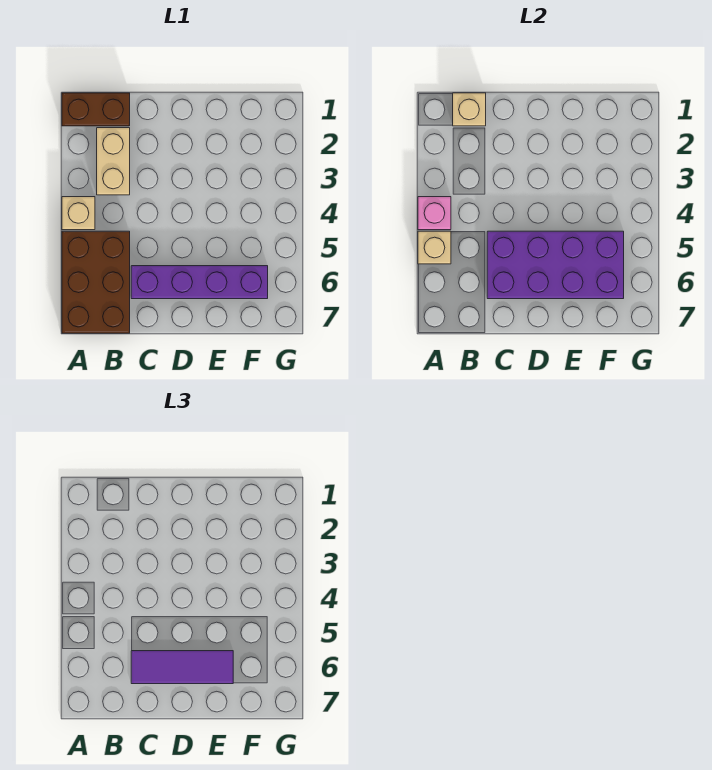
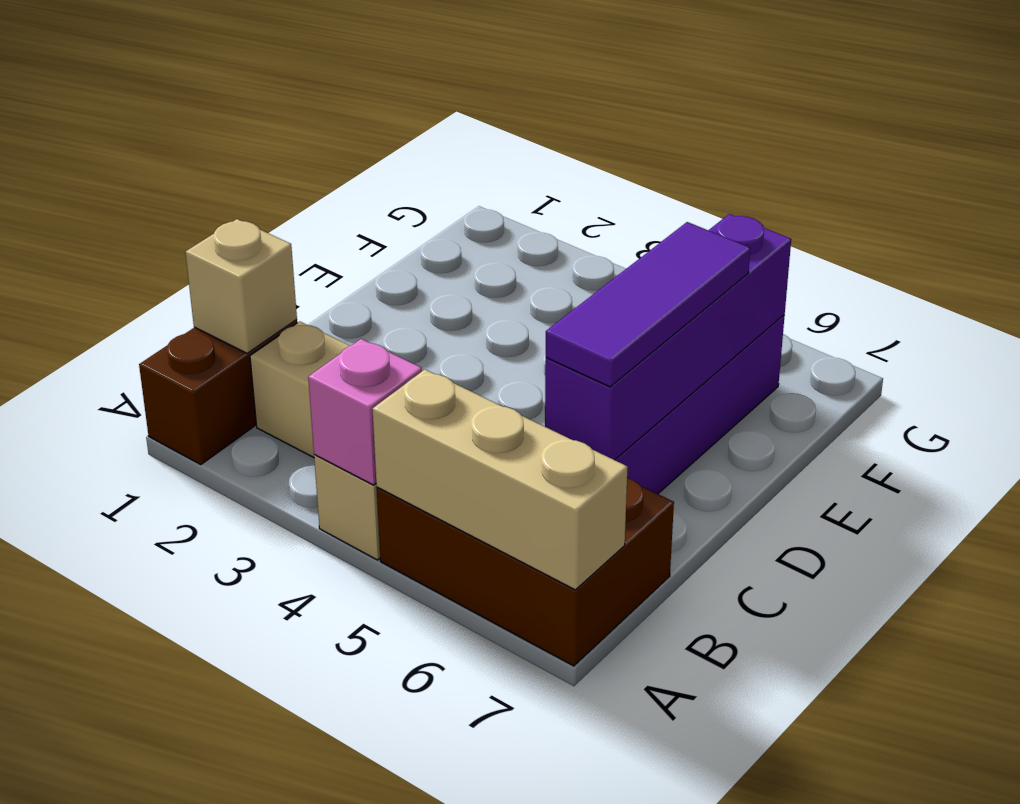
tan brick A5 level 2 -> tan brick A5:A7 level 2
purple brick C5:F6 level 2 -> purple brick C6:F6 level 2

